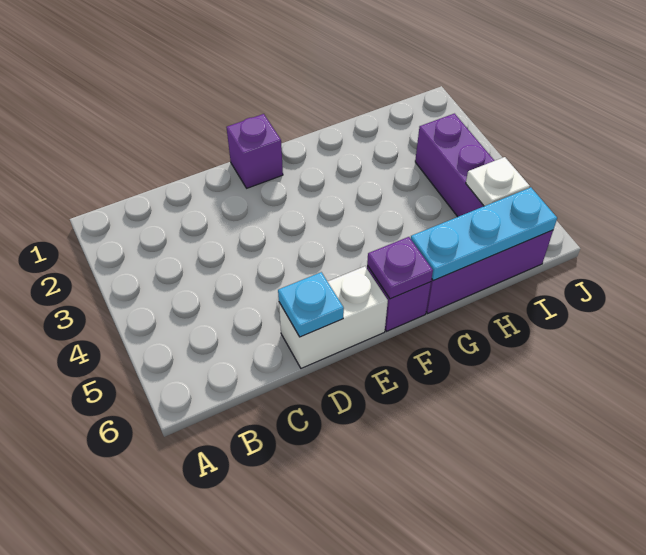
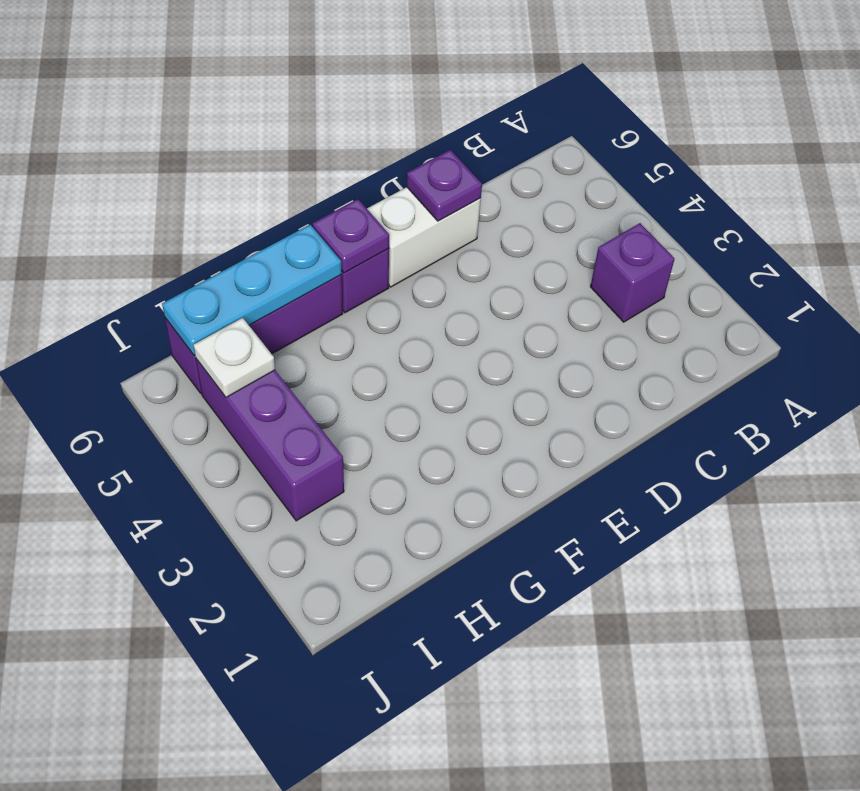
cyan plate D6 level 2 -> purple plate D6 level 2
purple brick E1 level 1 -> purple brick B3 level 1

